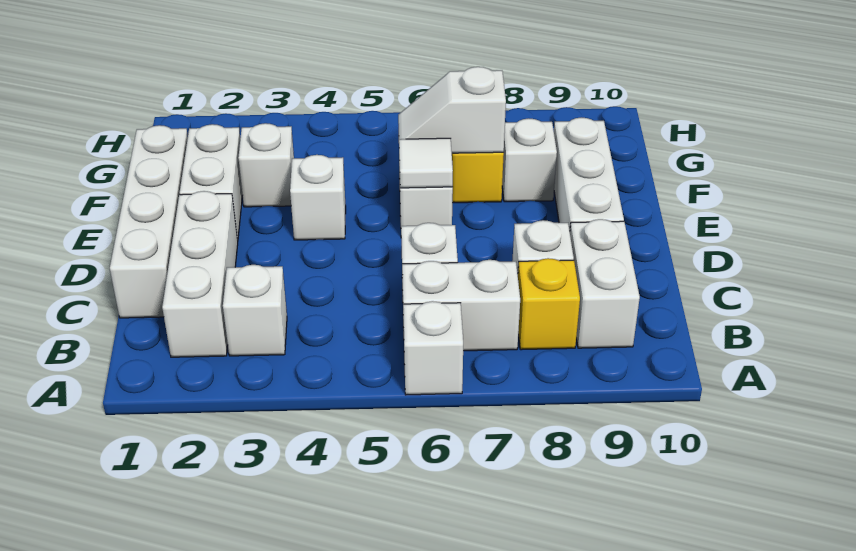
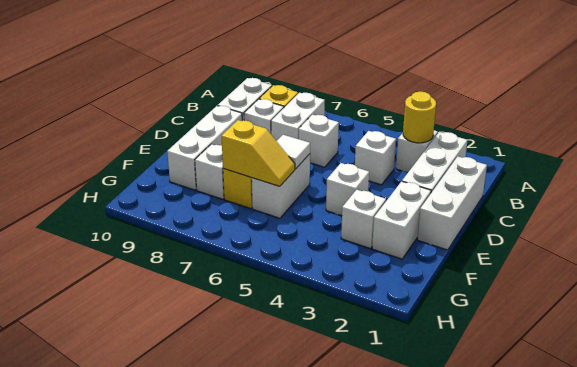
white brick A6 level 1 -> white brick C4 level 1
none -> yellow round brick B3 level 2
white brick B6:B7 level 1 -> white brick B7:C7 level 1
white brick C1:F1 level 1 -> white brick C1:E1 level 1
white slope F6:F7 level 2 top 7 -> yellow slope F6:F7 level 2 top 7

